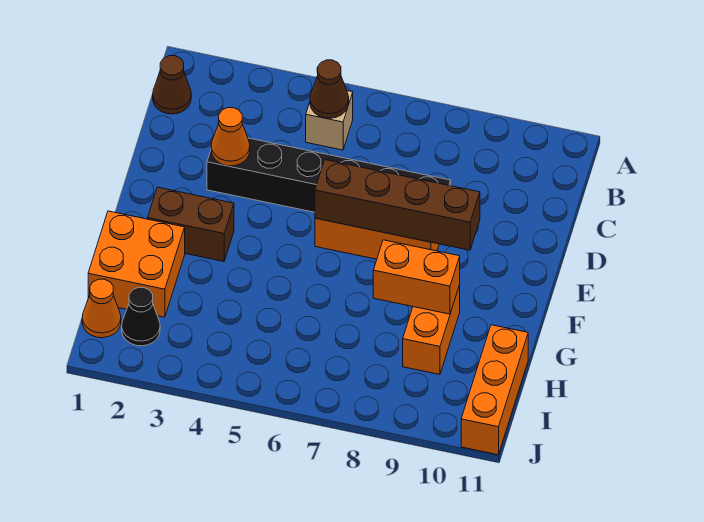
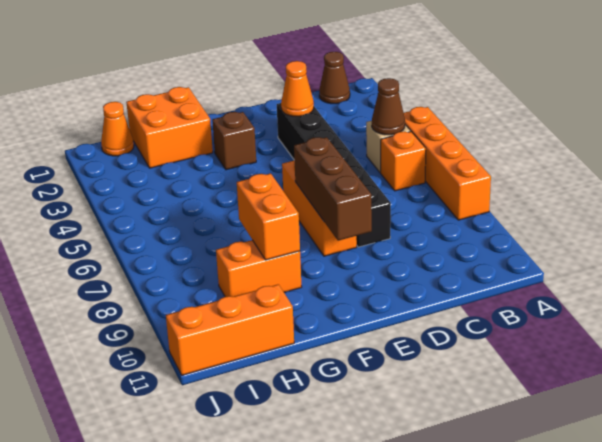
none -> orange brick A5:A8 level 1
none -> orange brick B6 level 1
brown brick E6:E9 level 2 -> brown brick E7:E9 level 2
brown brick F2:F3 level 1 -> brown brick F3 level 1
black cone I2 level 1 -> none

